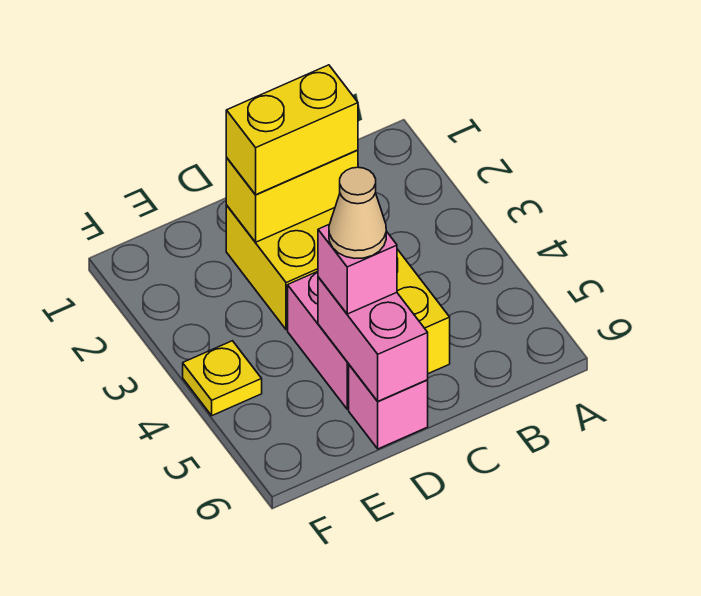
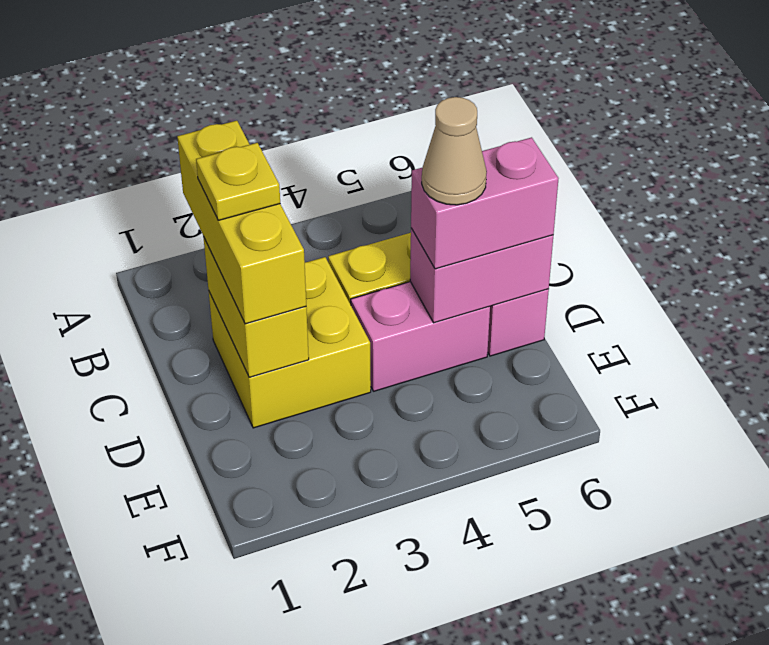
yellow brick C2:D2 level 3 -> yellow brick B2:D2 level 3
pink brick D5 level 3 -> pink brick D5:D6 level 3
yellow plate F4 level 1 -> yellow plate C2 level 4

